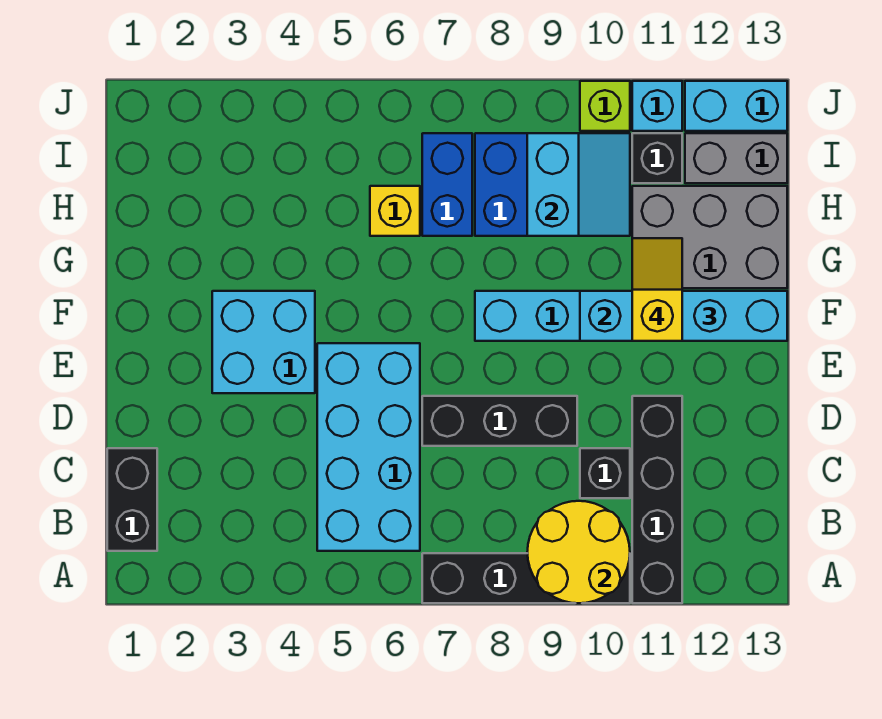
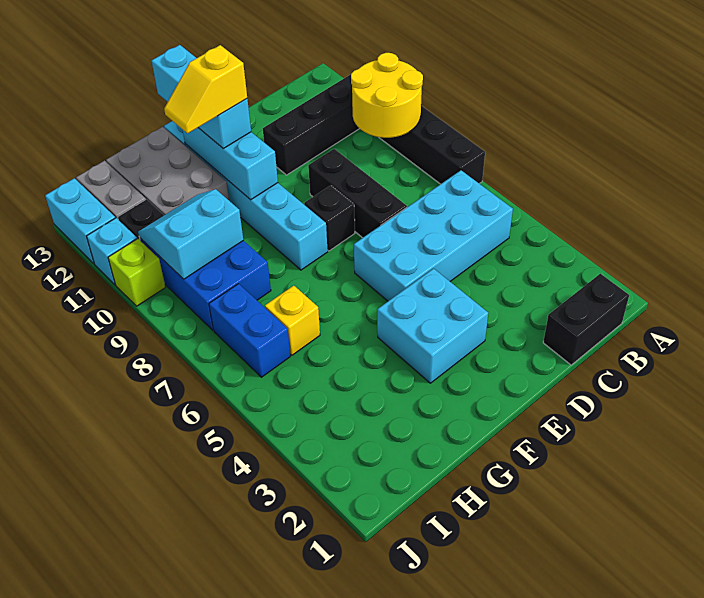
black brick C10 level 1 -> black brick E8 level 1
blue brick H7:I7 level 1 -> blue brick I6:I7 level 1

